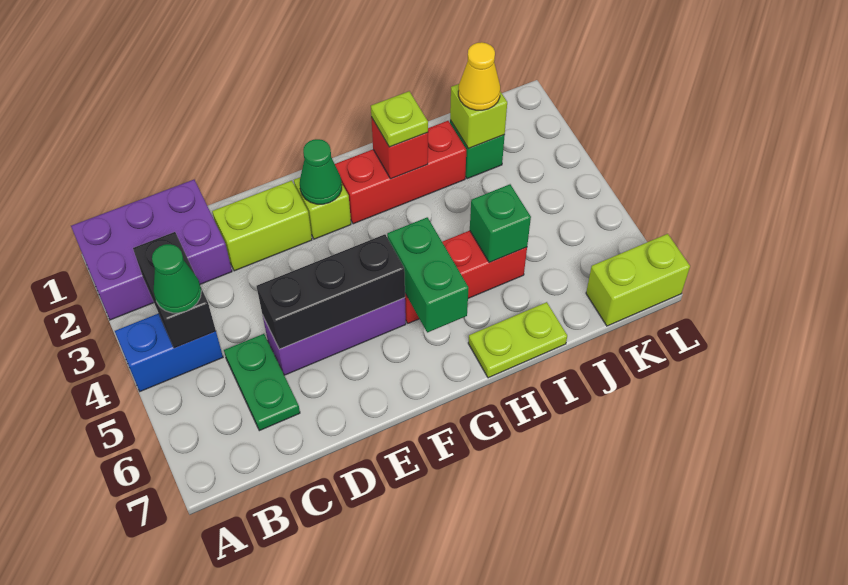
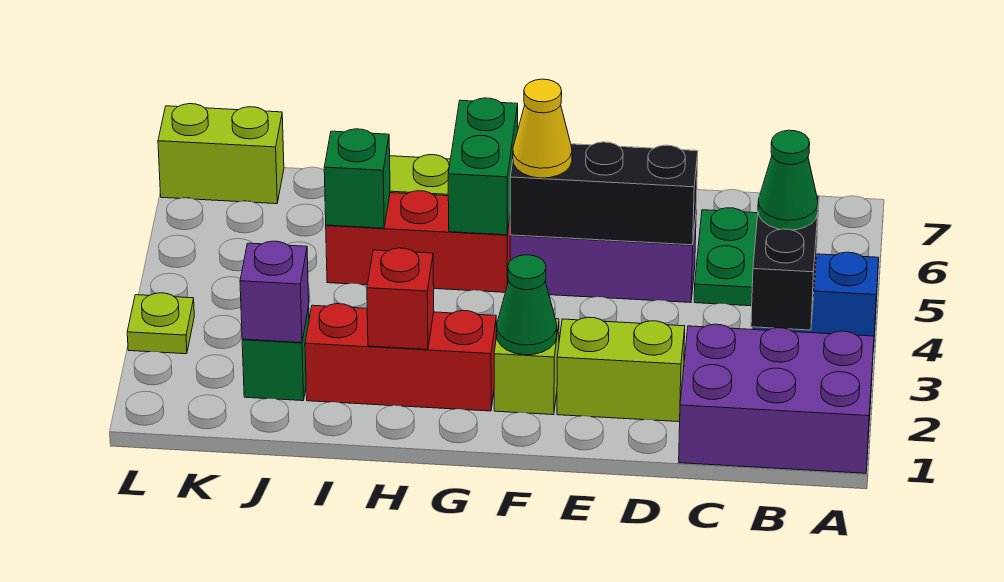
lime plate H2 level 3 -> lime plate L3 level 1
lime brick J2 level 2 -> purple brick J2 level 2
yellow cone J2 level 3 -> yellow cone F5 level 3

